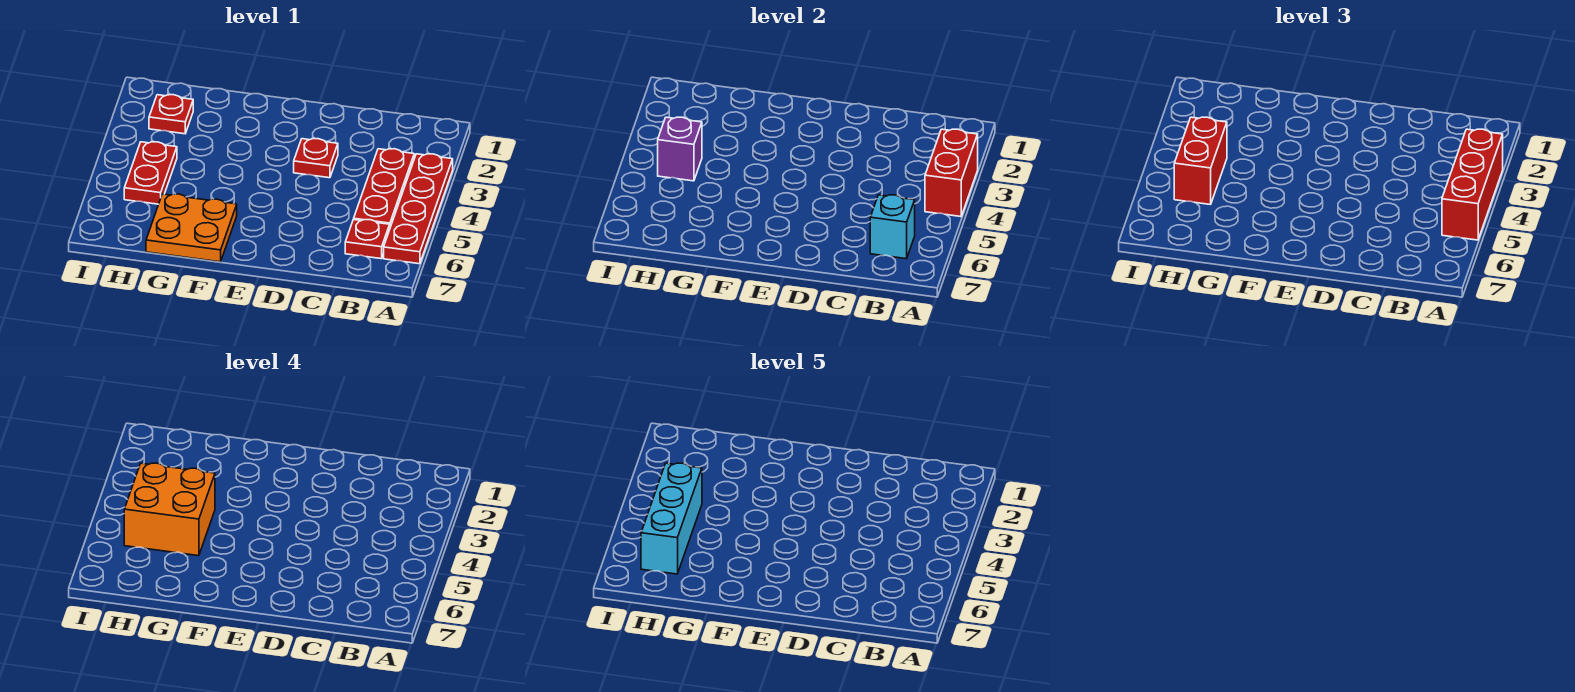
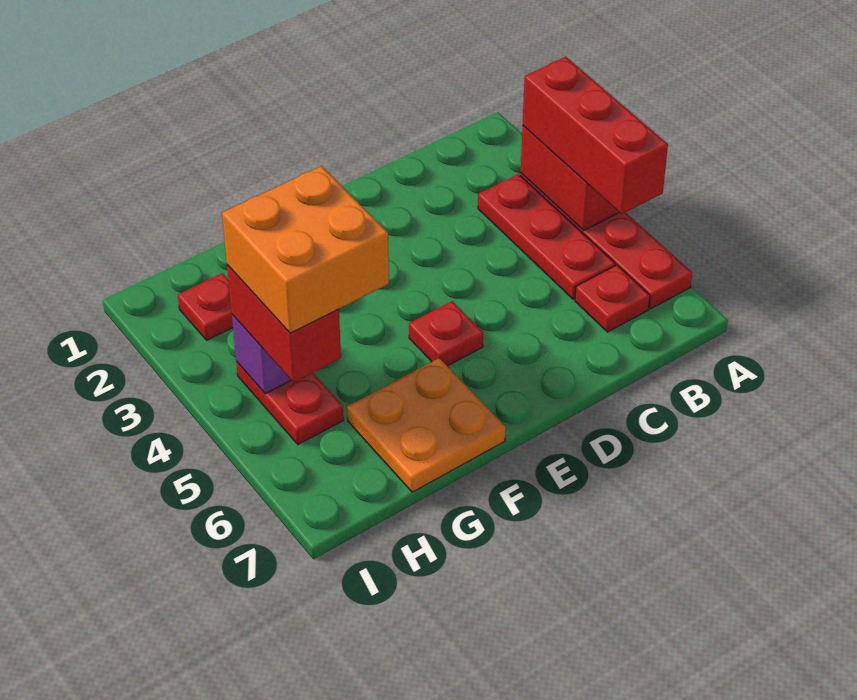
cyan brick B6 level 2 -> none
red plate D3 level 1 -> red plate E5 level 1
cyan brick H4:H6 level 5 -> none

